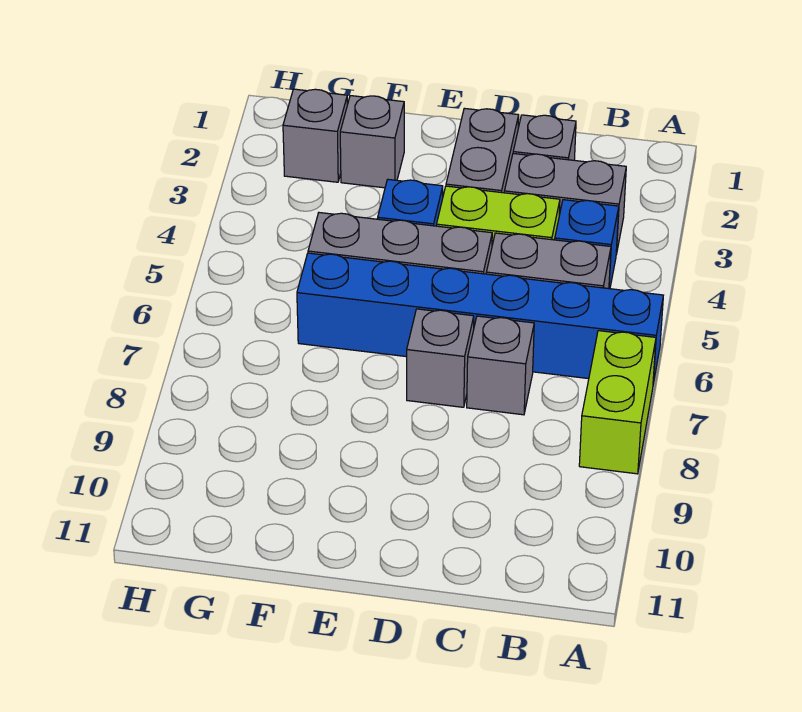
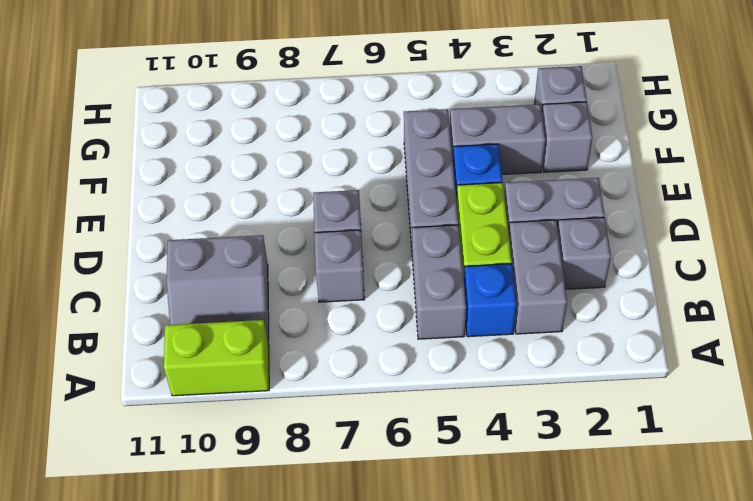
blue brick A6:F6 level 1 -> none
lime brick A7:A8 level 1 -> lime brick A9:A10 level 1
none -> grey slope B9:C10 level 1 top C
none -> grey brick F3:F4 level 1

